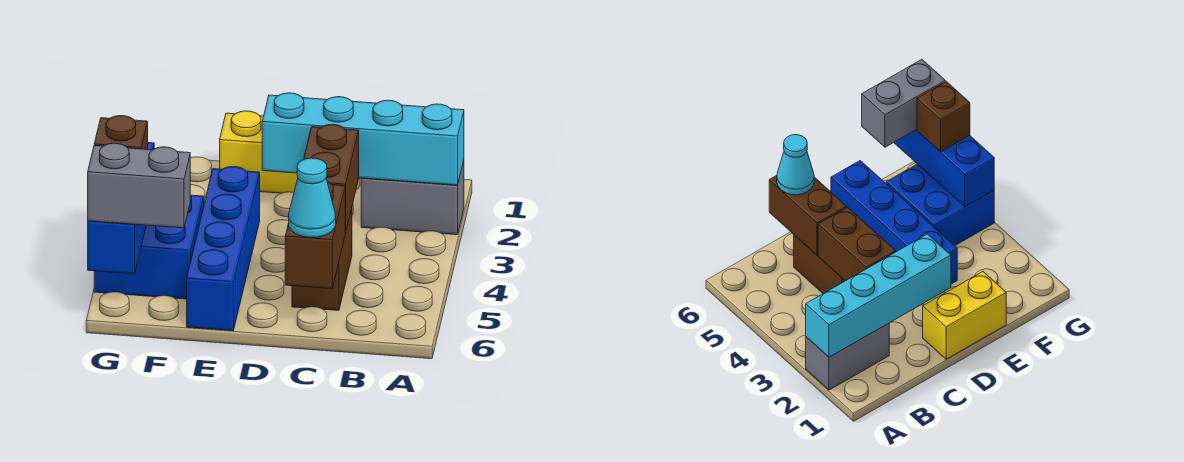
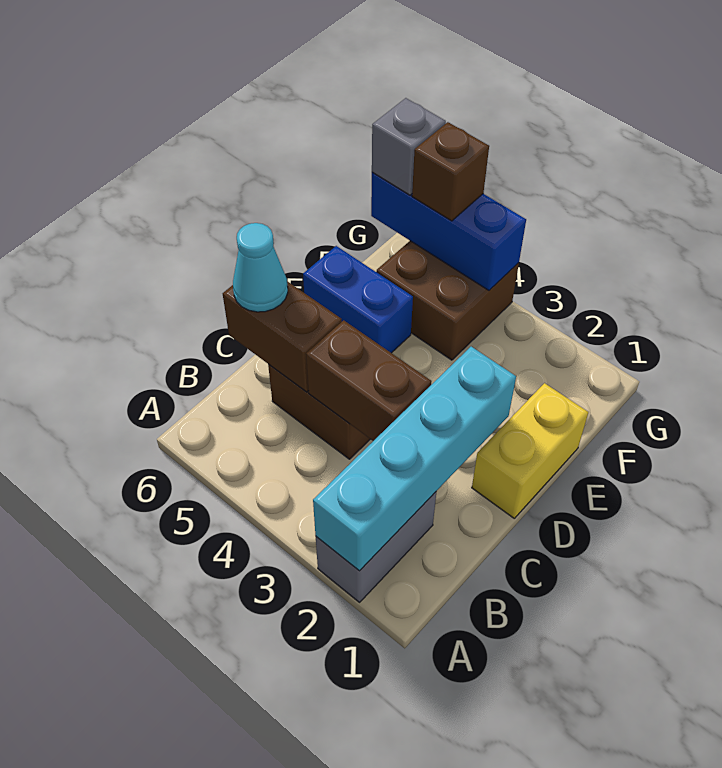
blue brick E3:E6 level 1 -> blue brick E5:E6 level 1
blue brick F4:G5 level 1 -> brown brick F4:G5 level 1
grey brick F6:G6 level 3 -> grey brick G6 level 3

